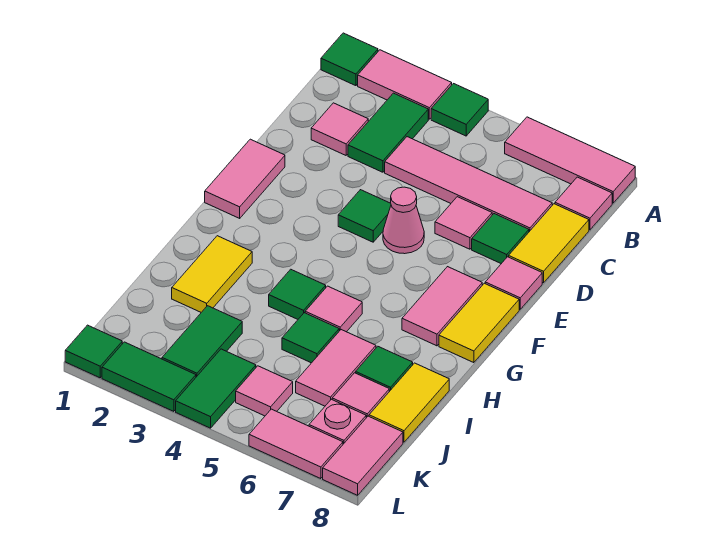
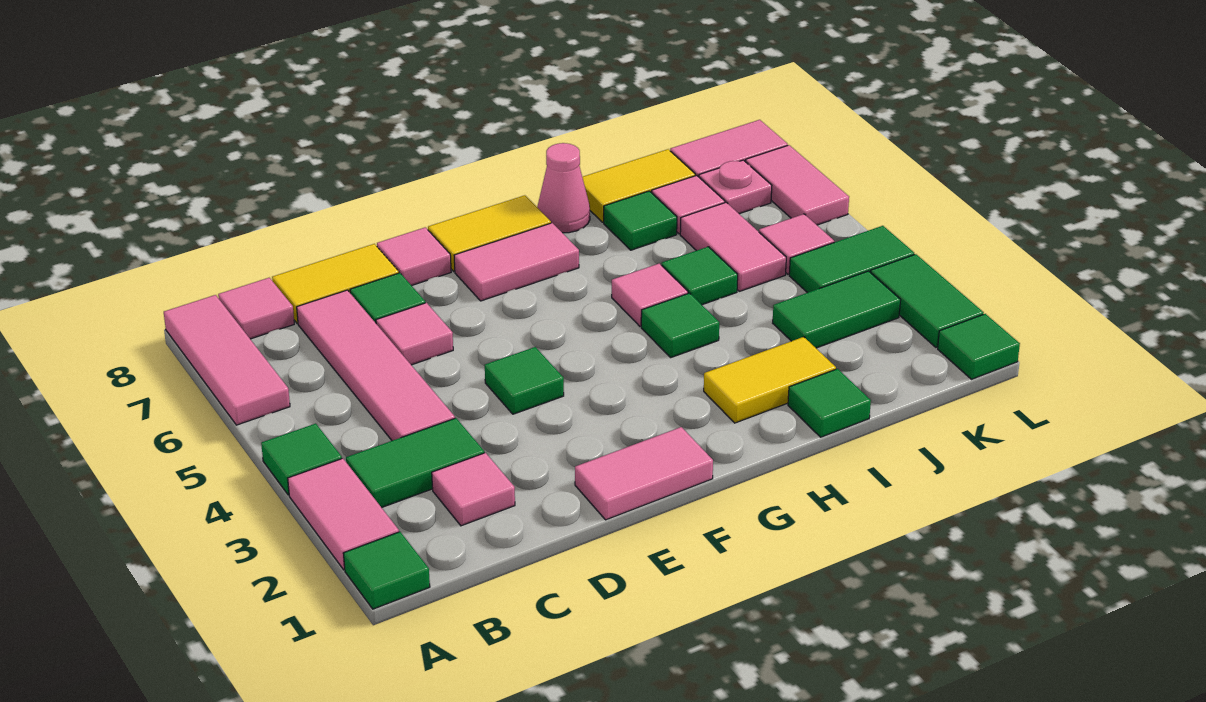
pink cone E5 level 1 -> pink cone H8 level 1
none -> green tile I1 level 1
pink tile I6:J6 level 1 -> pink tile J5:J6 level 1

